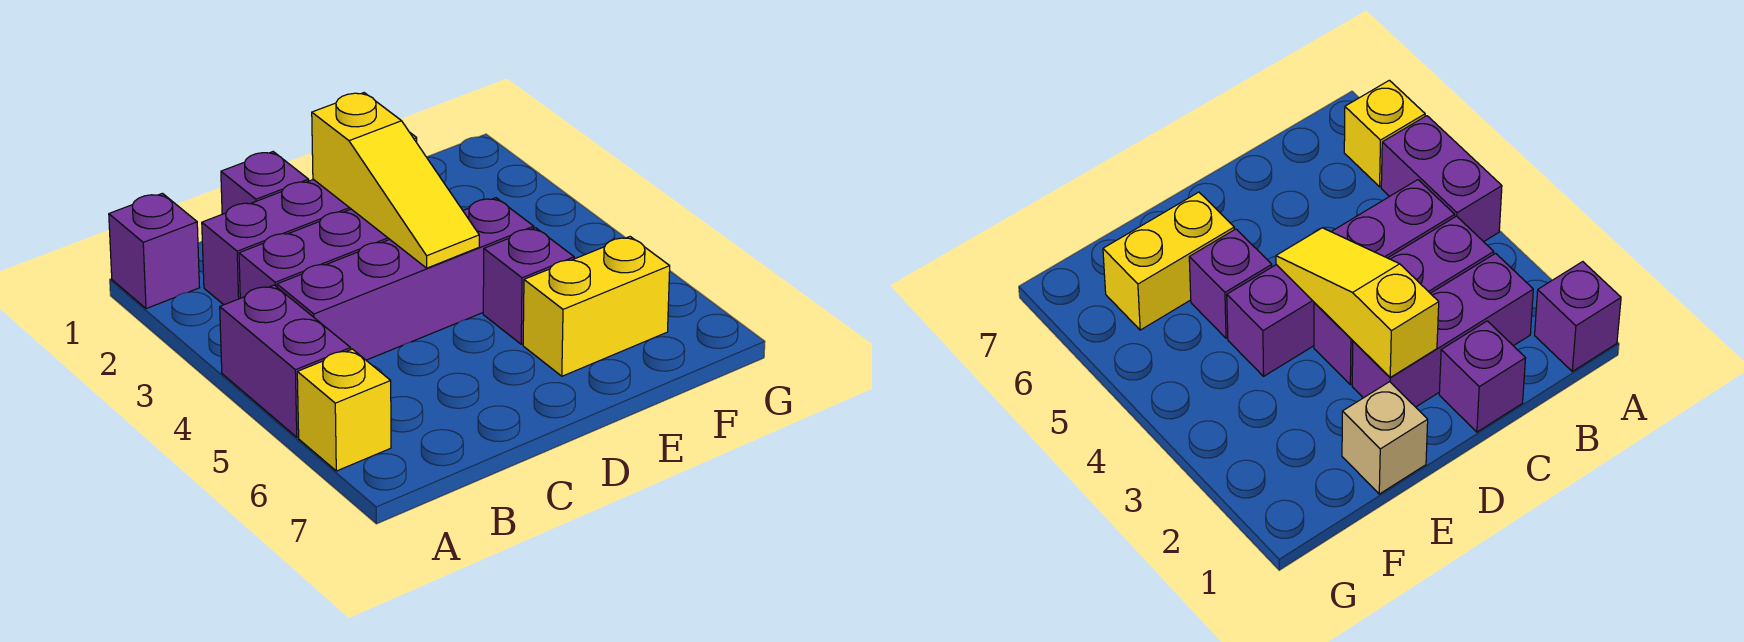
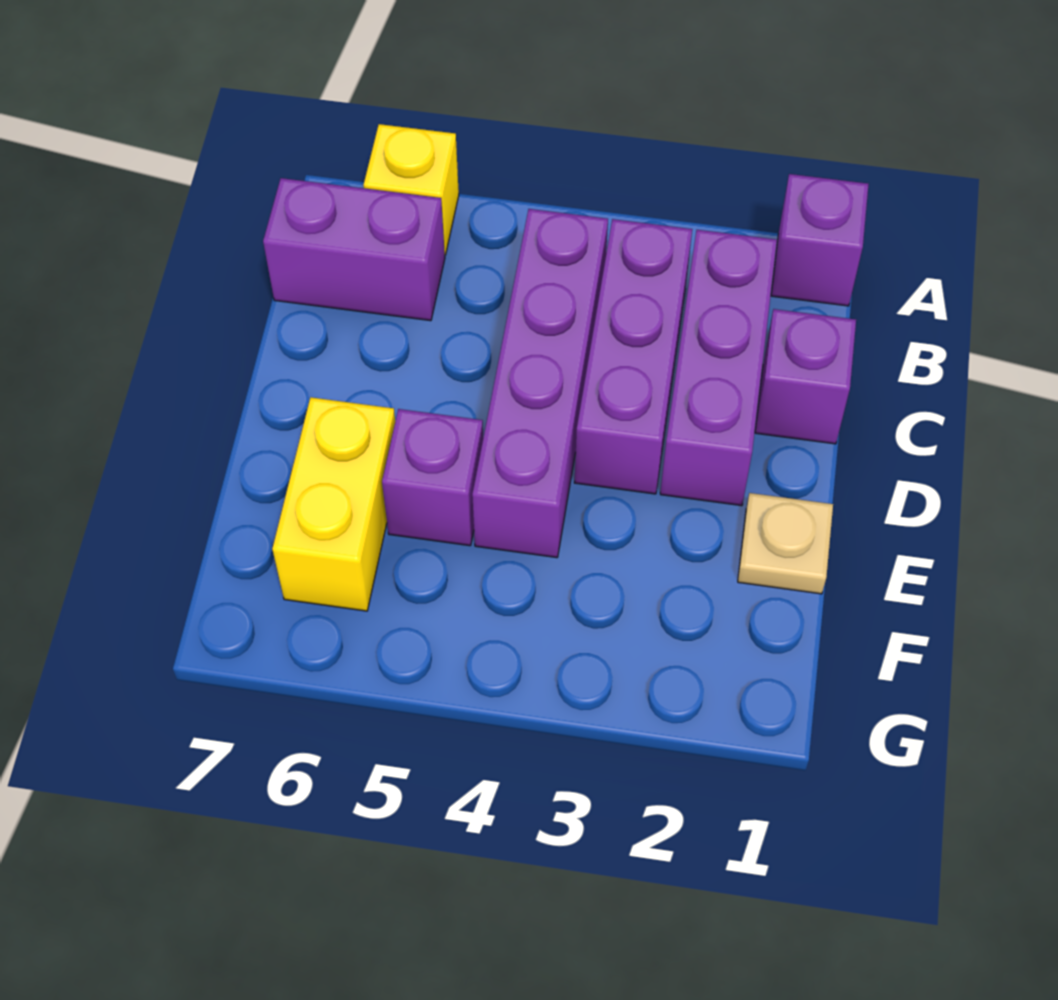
purple brick A4:A5 level 1 -> purple brick B6:B7 level 1
yellow slope D2:D4 level 2 top 2 -> none
tan brick E1 level 1 -> tan plate E1 level 1

